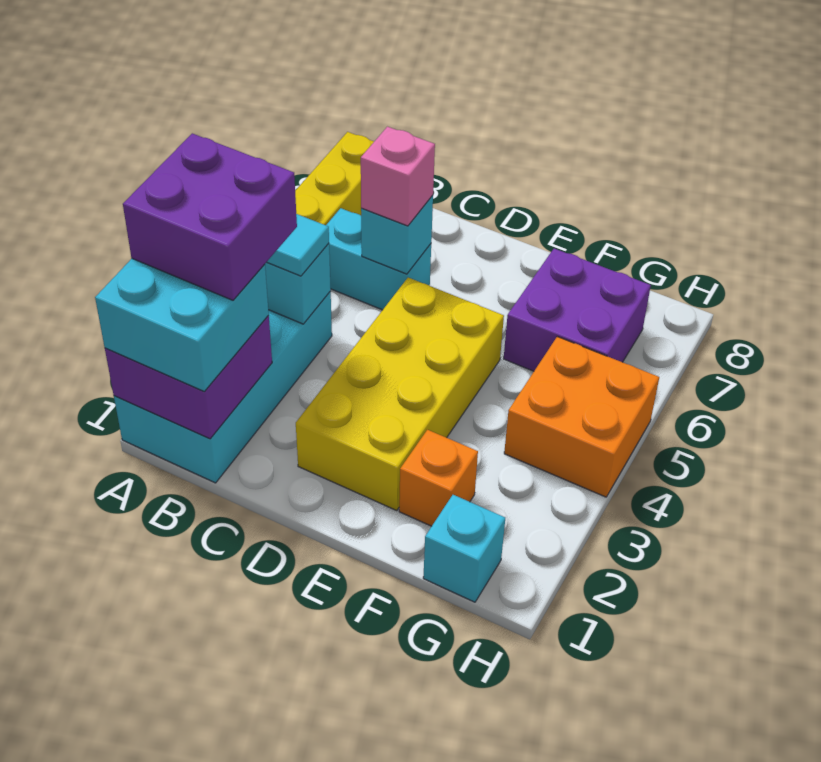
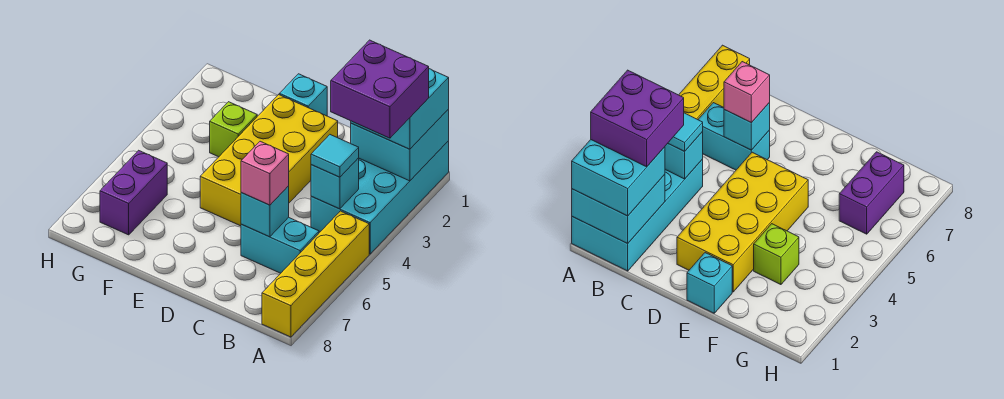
purple brick A1:B2 level 2 -> cyan brick A1:B2 level 2
orange brick F2 level 1 -> none
none -> lime brick F3 level 1
purple brick F6:G7 level 1 -> purple brick G6:G7 level 1
cyan brick G1 level 1 -> cyan brick E1 level 1
orange brick G4:H5 level 1 -> none

